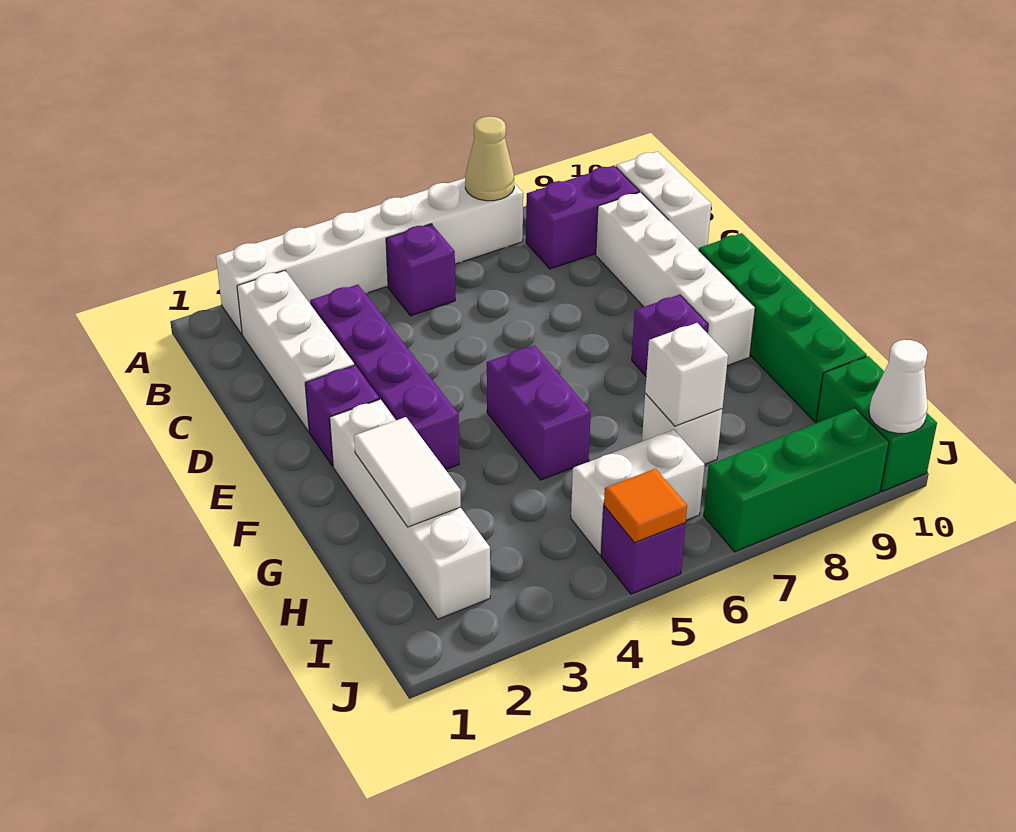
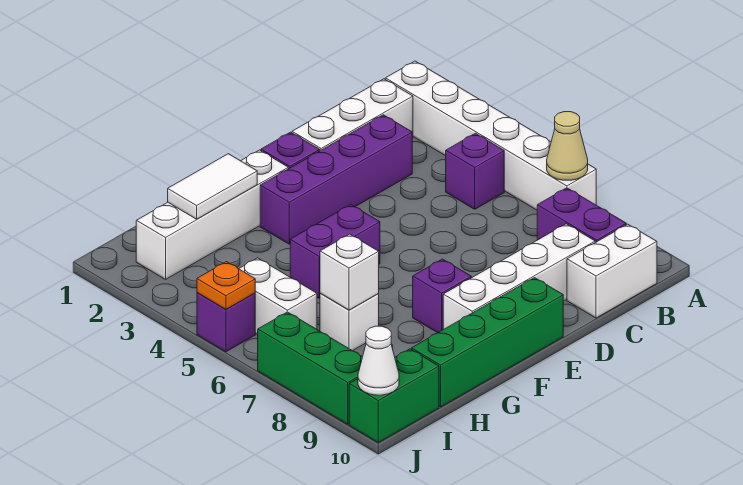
orange tile J5 level 2 -> orange plate J5 level 2

